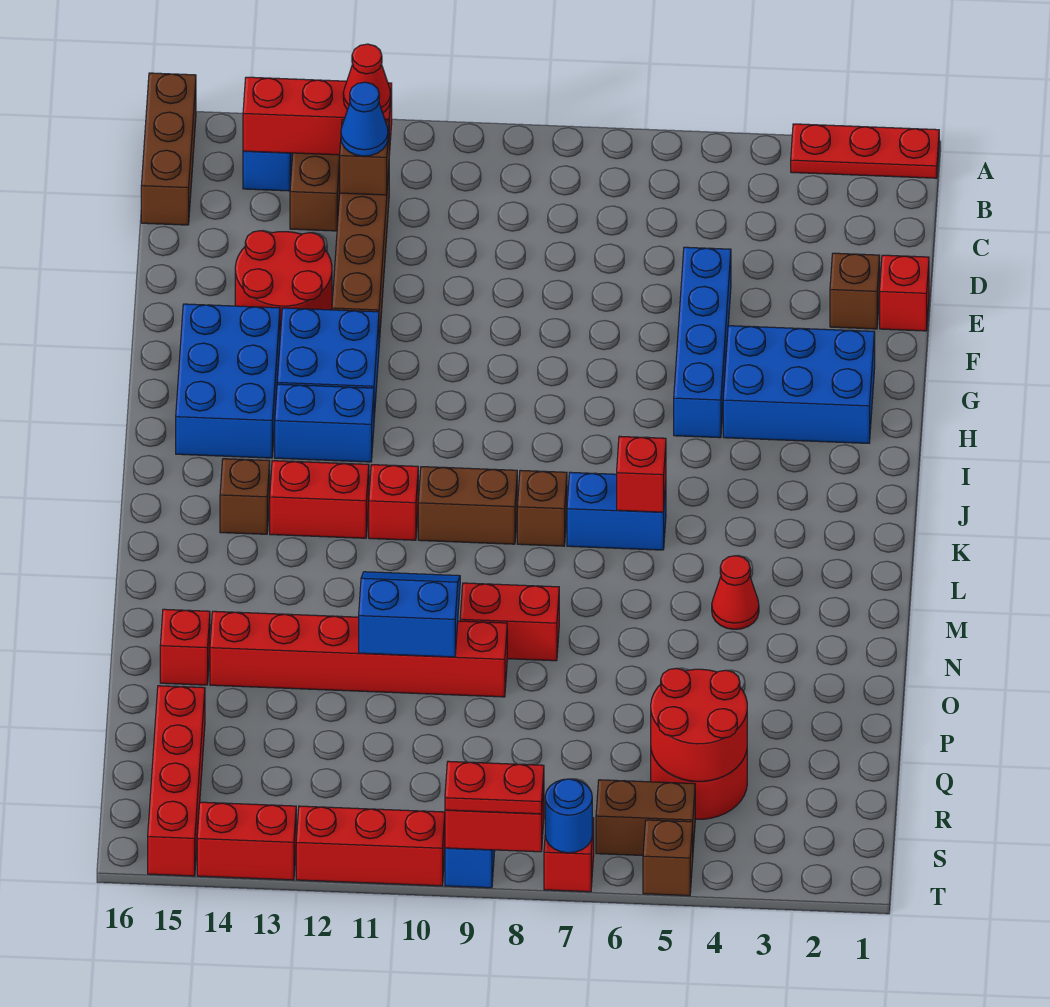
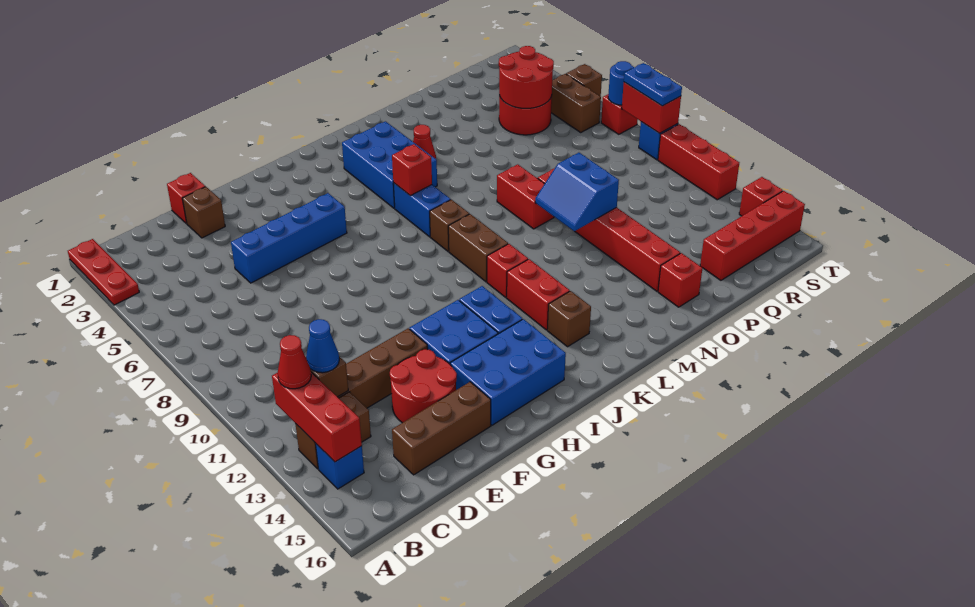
brown brick A16:C16 level 1 -> brown brick D15:F15 level 1
blue brick G2:H4 level 1 -> blue brick K3:L5 level 1
red plate T8:T9 level 3 -> blue plate T8:T9 level 3
red brick T13:T14 level 1 -> red brick T14 level 1

